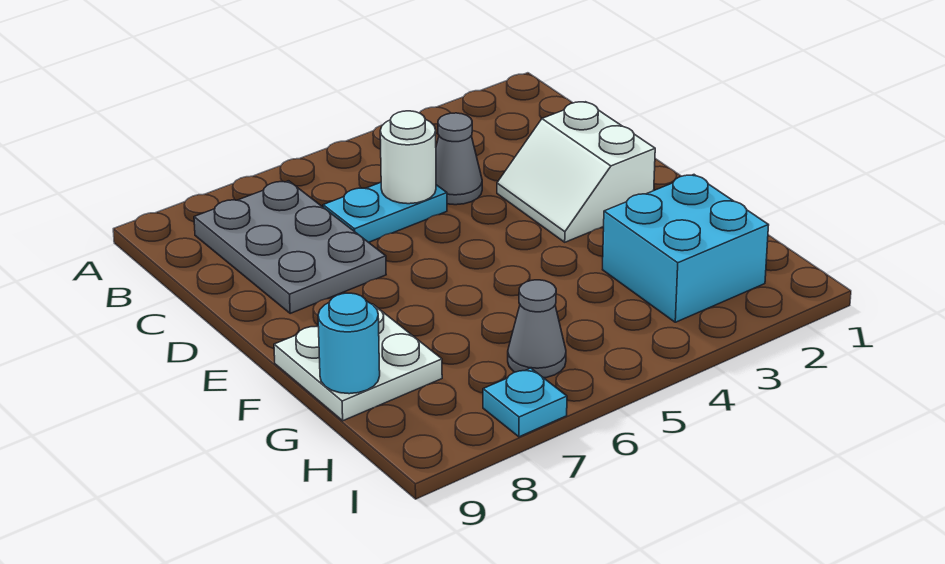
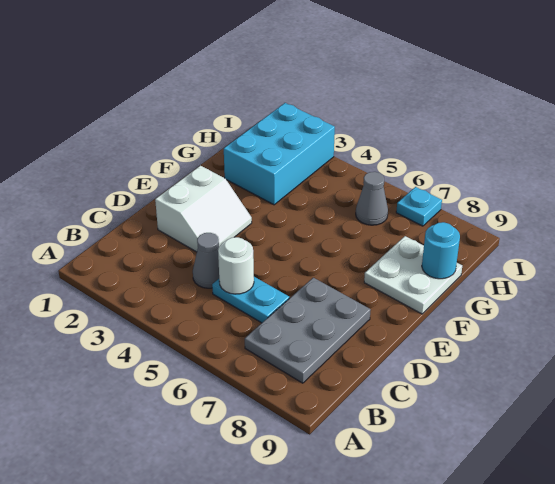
cyan brick G2:H3 level 1 -> cyan brick G2:I3 level 1

